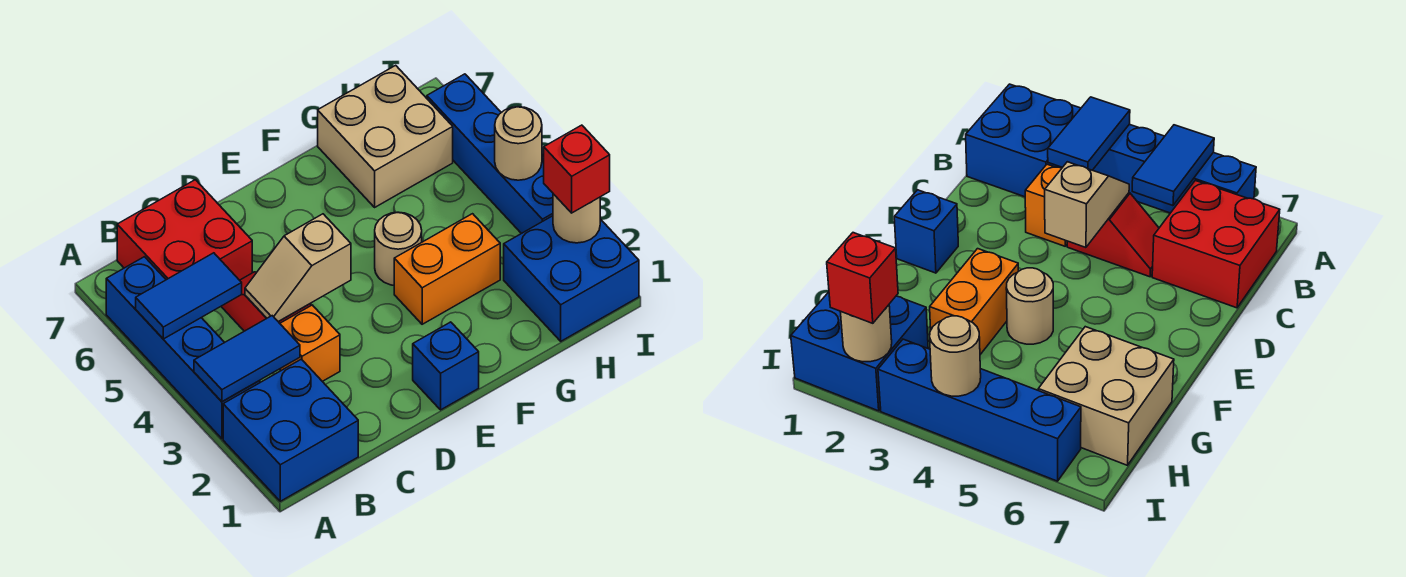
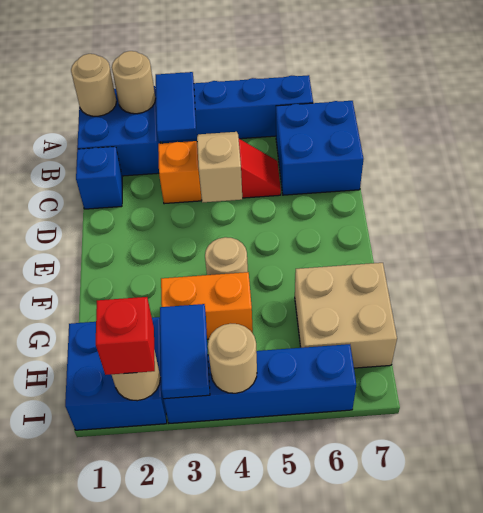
none -> tan round brick A1 level 2
none -> tan round brick A2 level 2
blue tile A5:B5 level 2 -> blue tile H3:I3 level 2
red brick B6:C7 level 1 -> blue brick B6:C7 level 1
blue brick E1 level 1 -> blue brick C1 level 1
orange brick F3:G3 level 1 -> orange brick G3:G4 level 1

